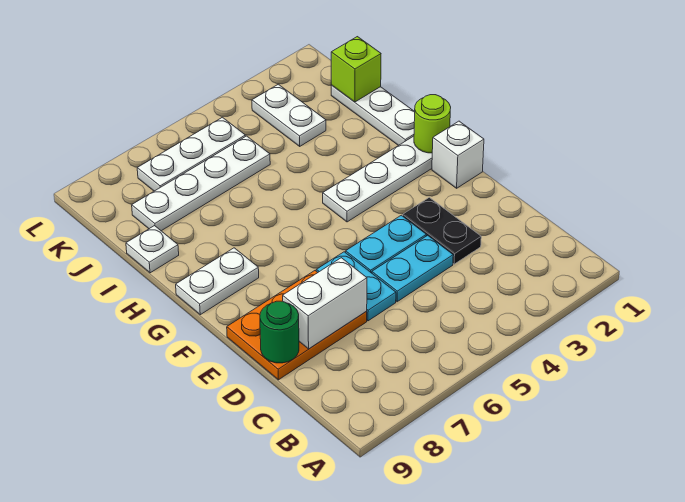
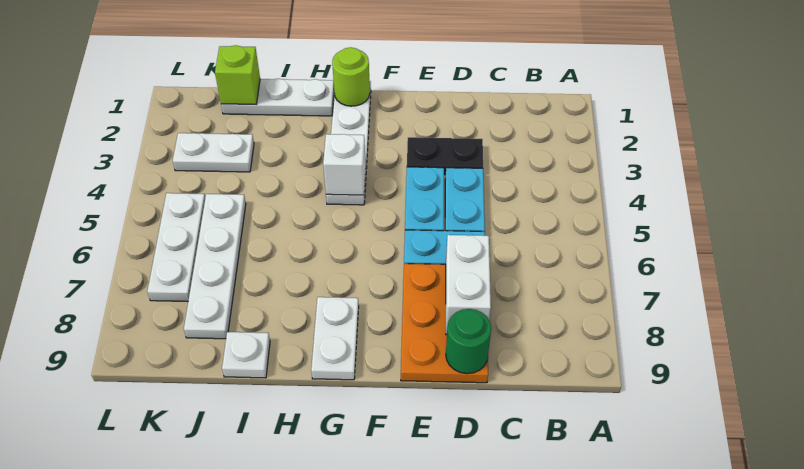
white brick F1 level 1 -> white brick G4 level 2

